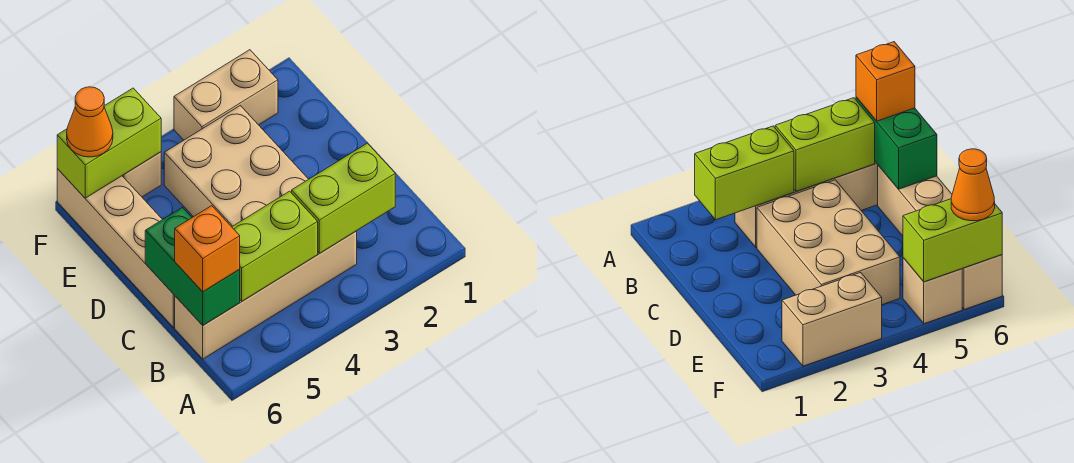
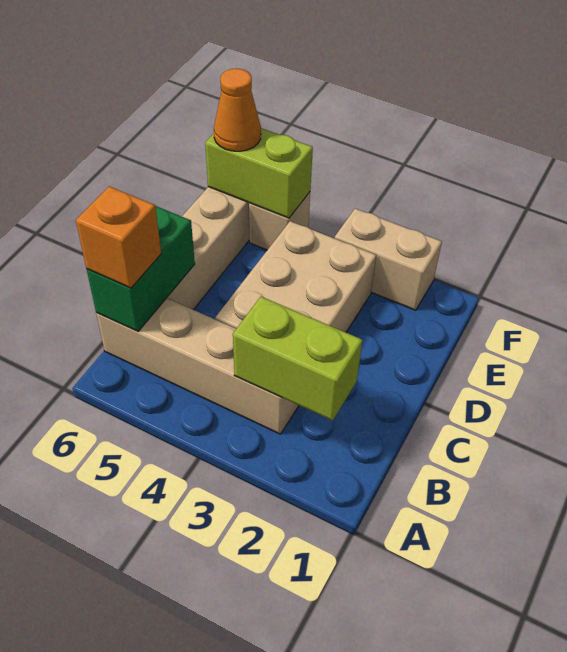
lime brick B4:B5 level 2 -> none

